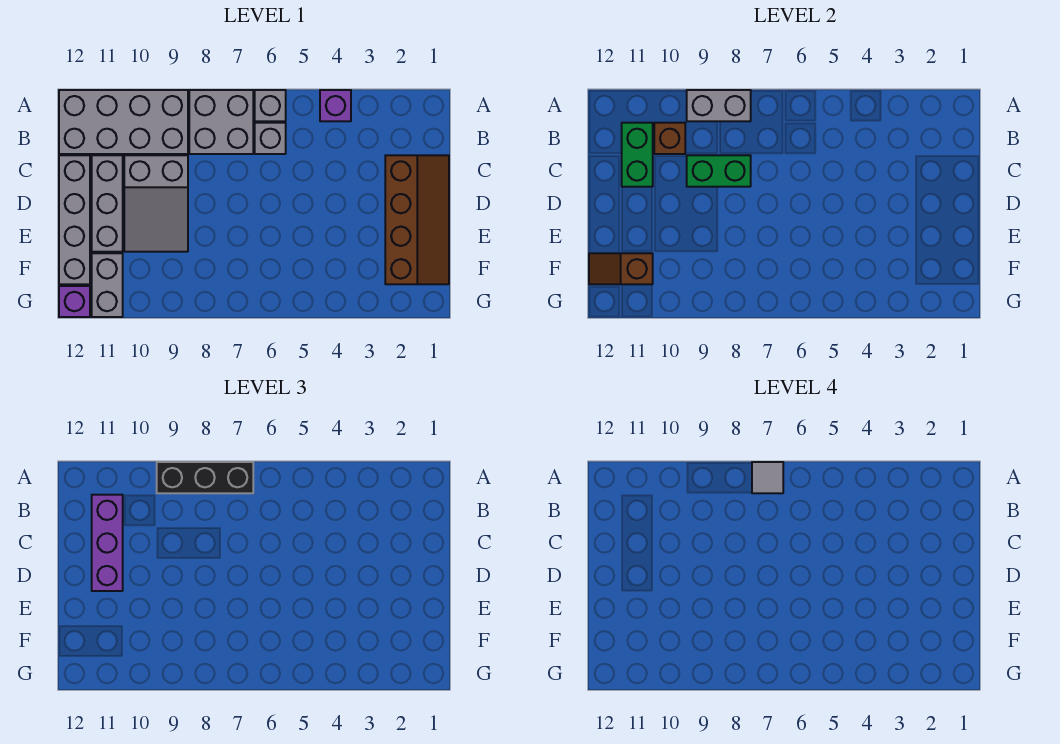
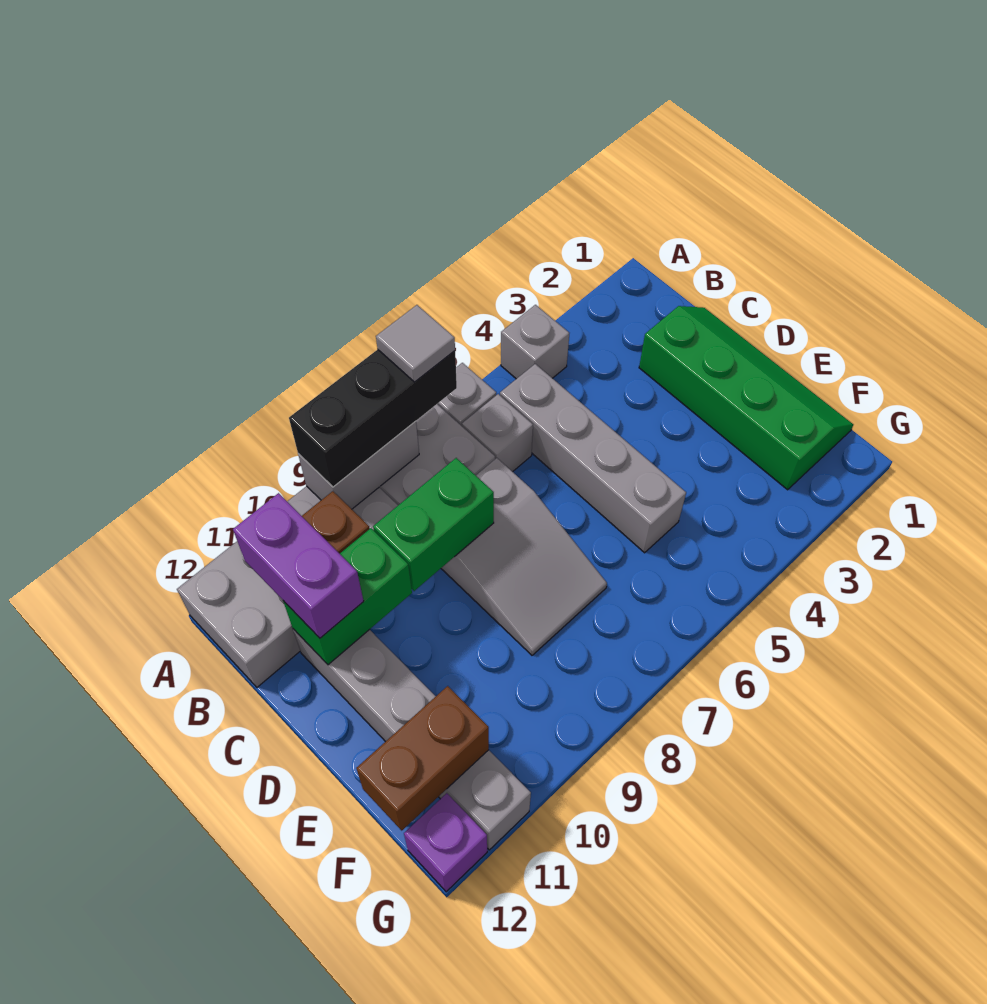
purple brick A4 level 1 -> grey brick A4 level 1
green brick B11:C11 level 2 -> green brick C10:C11 level 2
purple brick B11:D11 level 3 -> purple brick B11:C11 level 3
brown slope C1:F2 level 1 top 2 -> green slope C1:F2 level 1 top 2
grey slope C9:E10 level 1 top C -> grey slope C7:E8 level 1 top C
grey brick C12:F12 level 1 -> grey brick B5:E5 level 1
brown slope F11:F12 level 2 top 11 -> brown brick F11:F12 level 2

